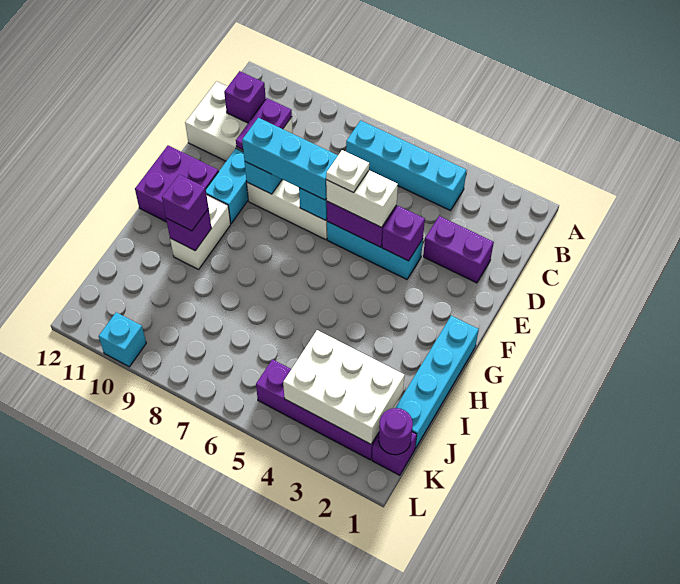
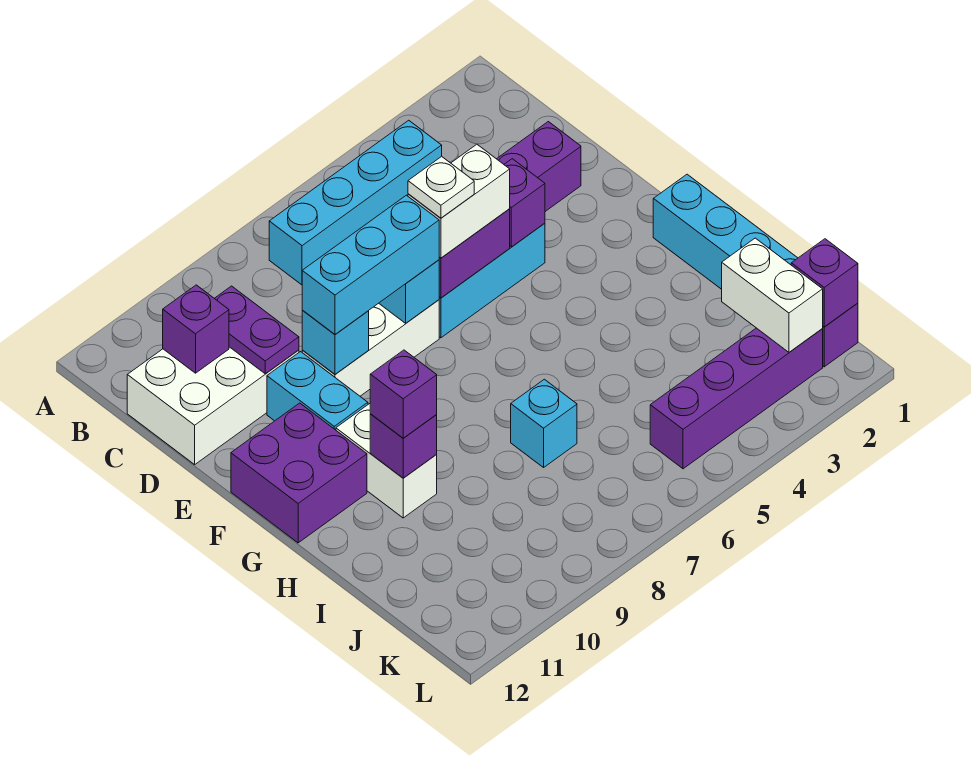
white brick J2:K4 level 2 -> white brick J2:K2 level 2
purple round brick K1 level 2 -> purple brick K1 level 2
cyan brick L10 level 1 -> cyan brick I7 level 1

